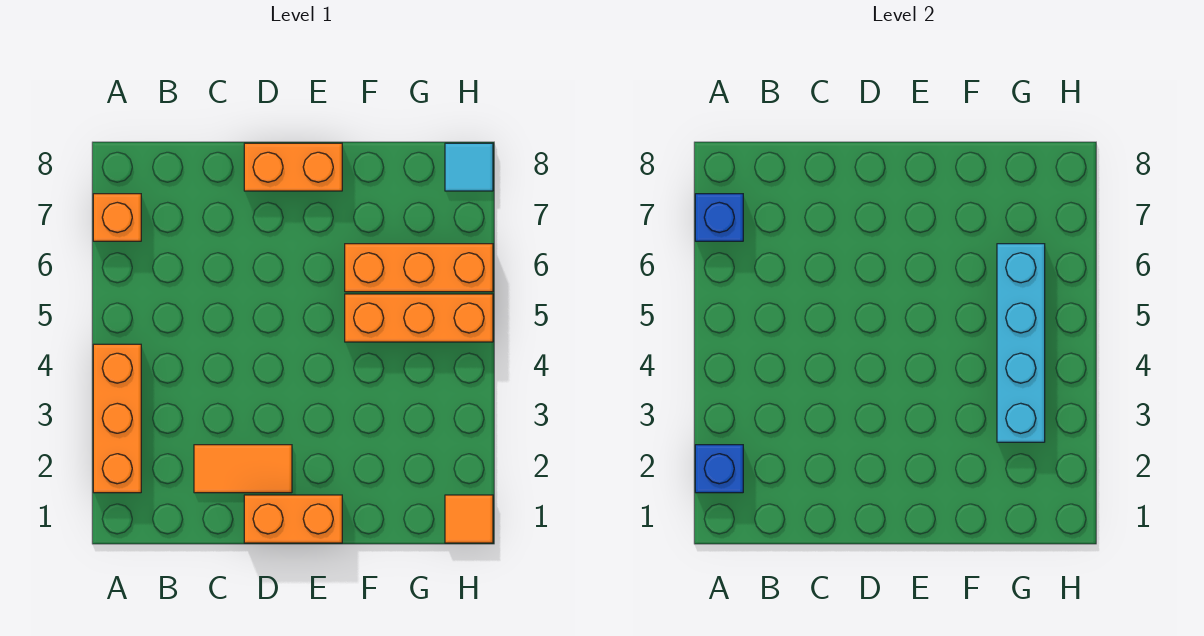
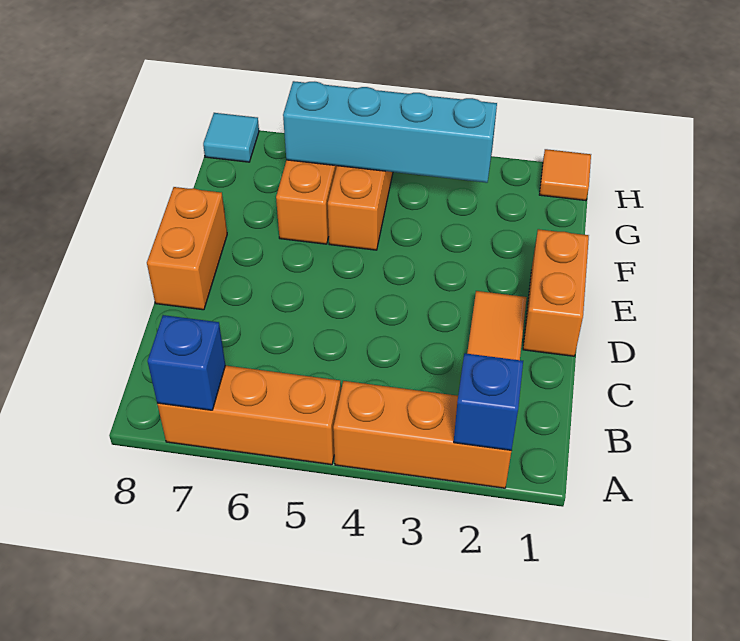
orange brick A7 level 1 -> orange brick A5:A7 level 1

